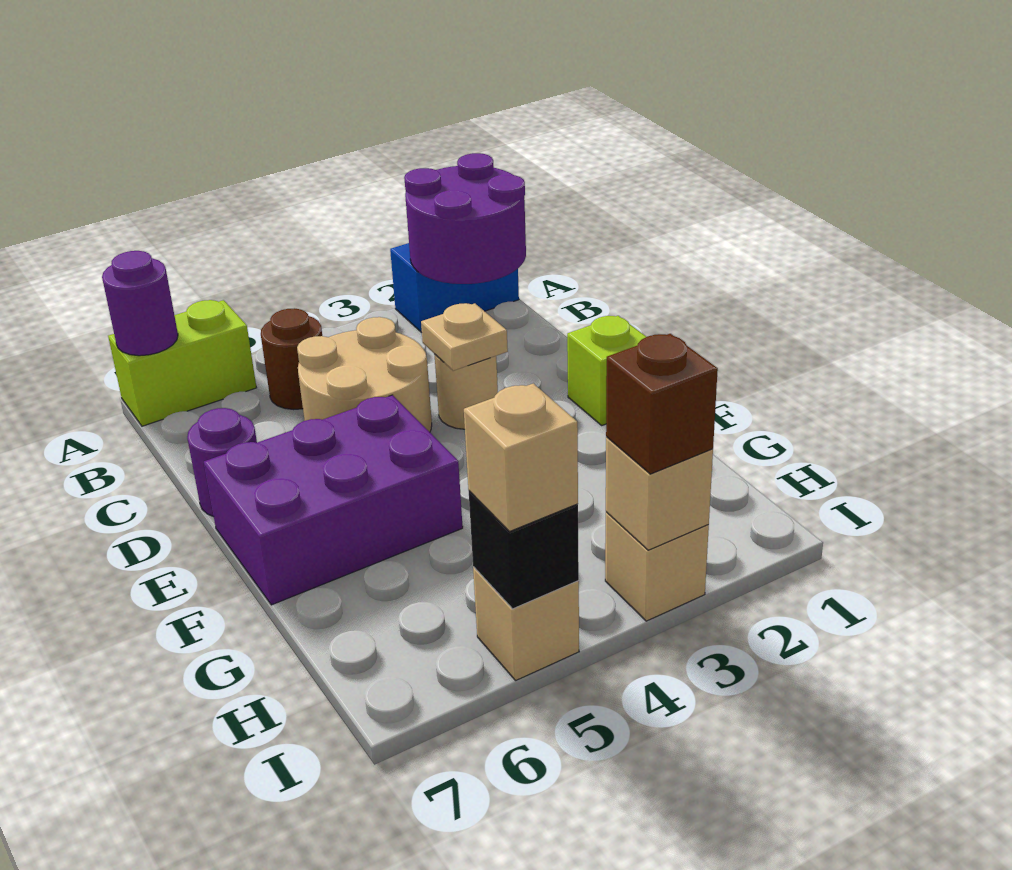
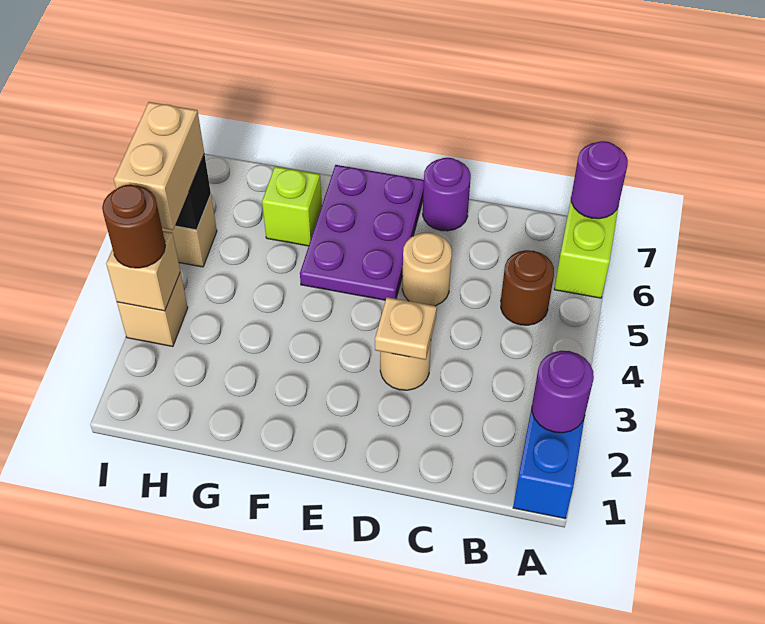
purple round brick A1:B2 level 2 -> purple round brick A2 level 2
tan round brick C4:D5 level 1 -> tan round brick D5 level 1
lime brick E1 level 1 -> lime brick G6 level 1
purple brick E5:F7 level 1 -> purple plate E5:F7 level 1
brown brick I3 level 3 -> brown round brick I3 level 3
tan brick I5 level 3 -> tan brick I4:I5 level 3

